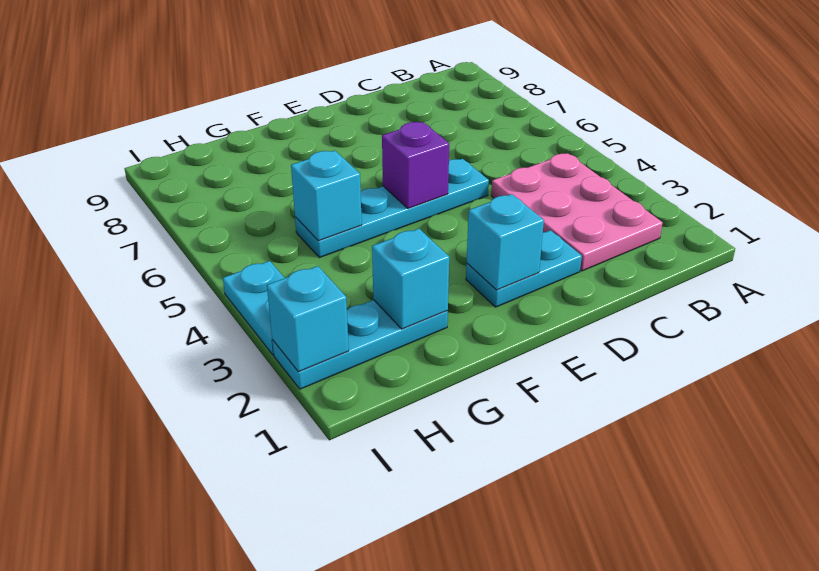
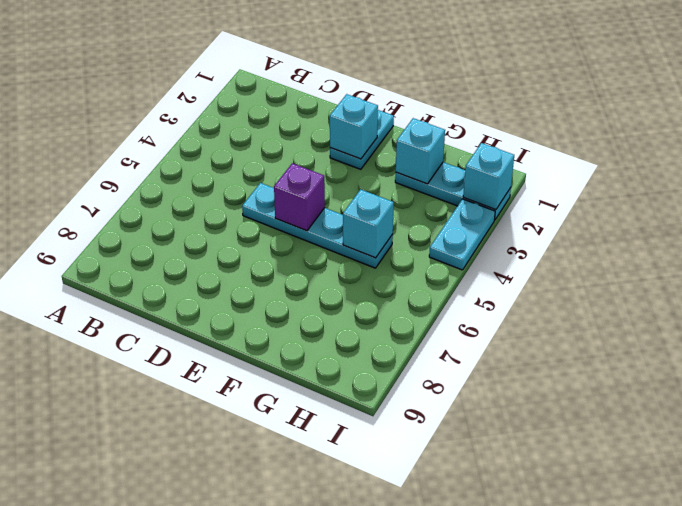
pink plate B2:C4 level 1 -> none
cyan plate D2:E2 level 1 -> cyan plate E1:E2 level 1

